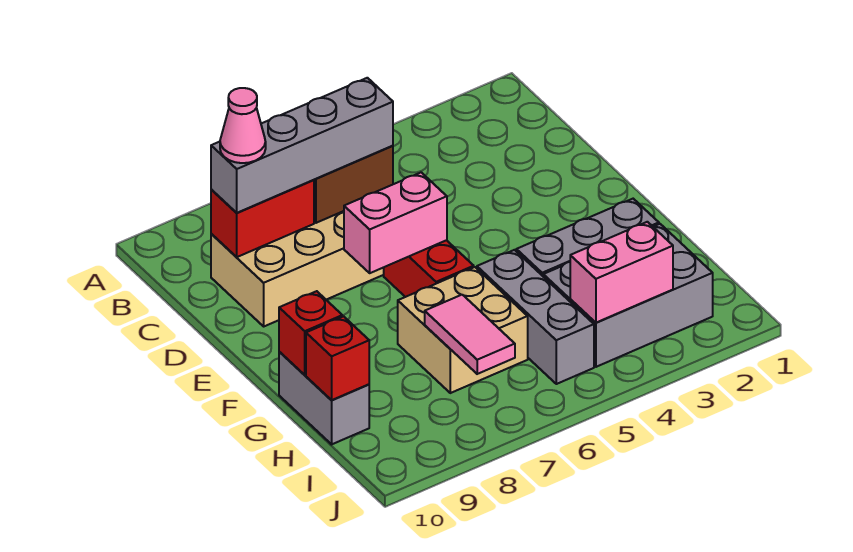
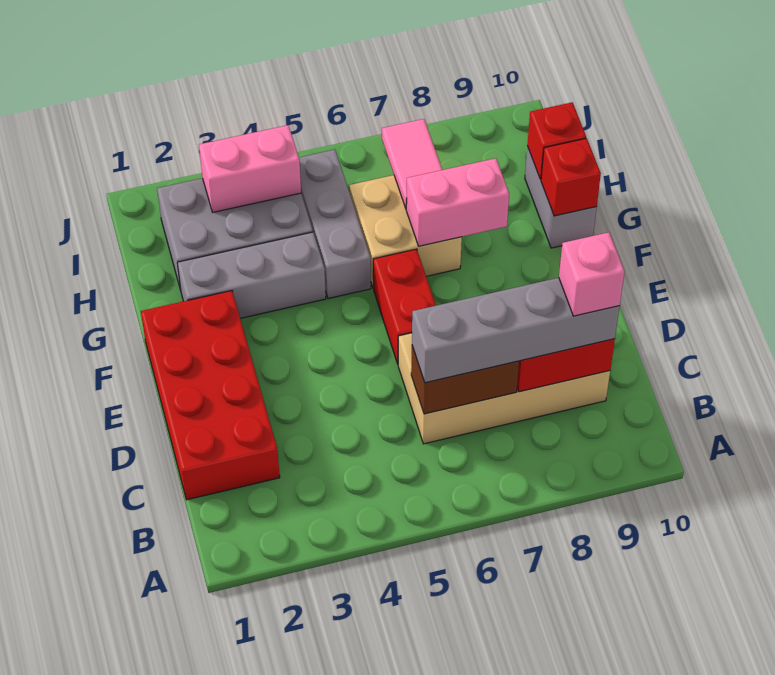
none -> red brick C1:F2 level 1
pink cone C9 level 4 -> pink brick C9 level 4
pink brick E6:E7 level 2 -> pink brick G7:G8 level 2

